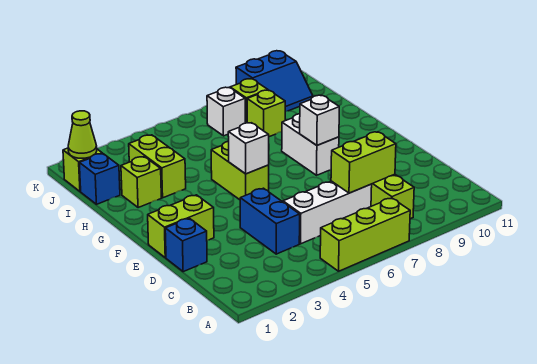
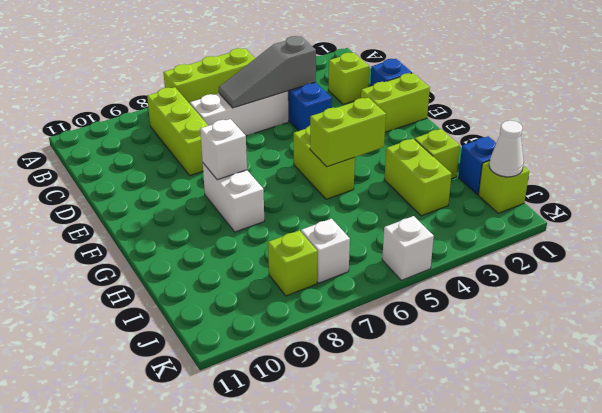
none -> grey slope C4:C6 level 2 top 4
lime brick C7:C8 level 2 -> lime brick G4:G5 level 2
white brick F5 level 2 -> white brick K5 level 1
lime brick I8 level 1 -> lime brick C2 level 1
lime cone J1 level 2 -> white cone J1 level 2
blue slope J9:K10 level 1 top K -> none

